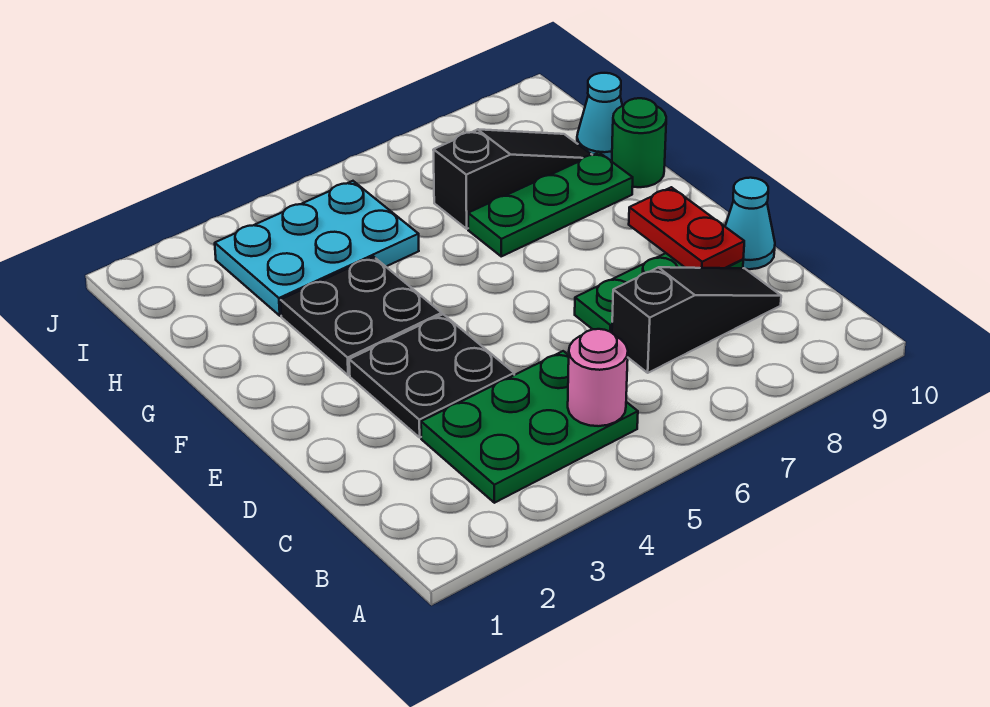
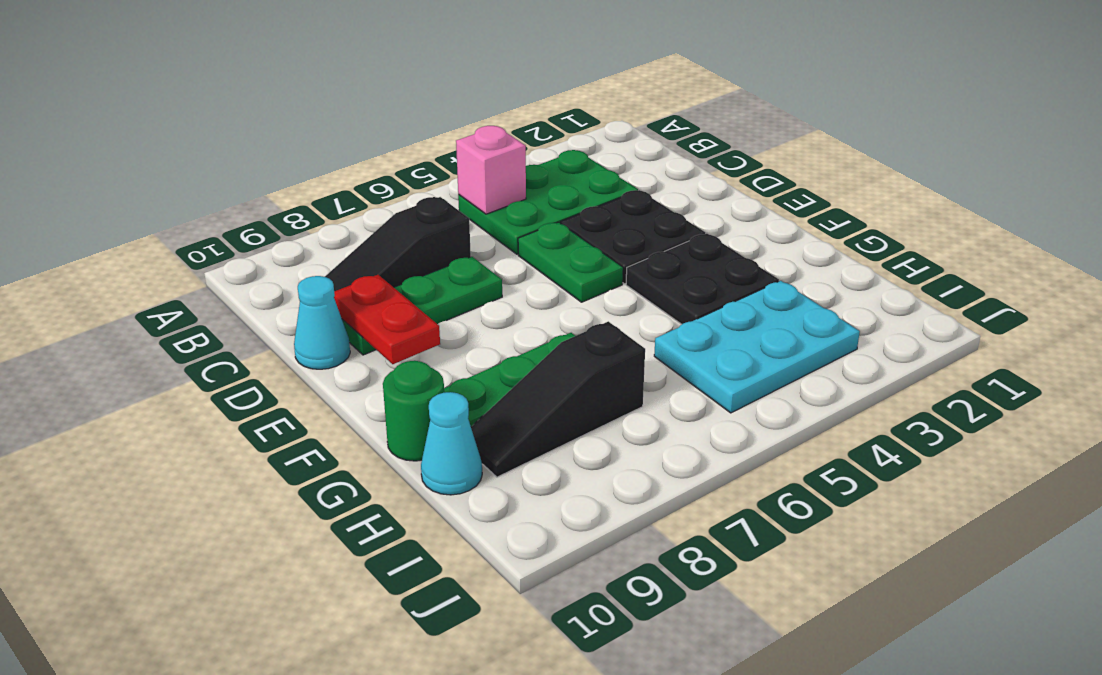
pink round brick B5 level 2 -> pink brick B5 level 2
none -> green plate D5:E5 level 1

